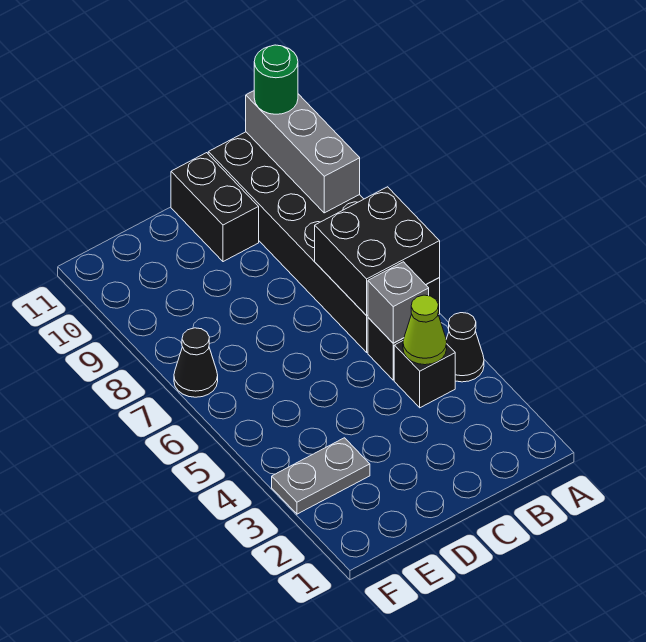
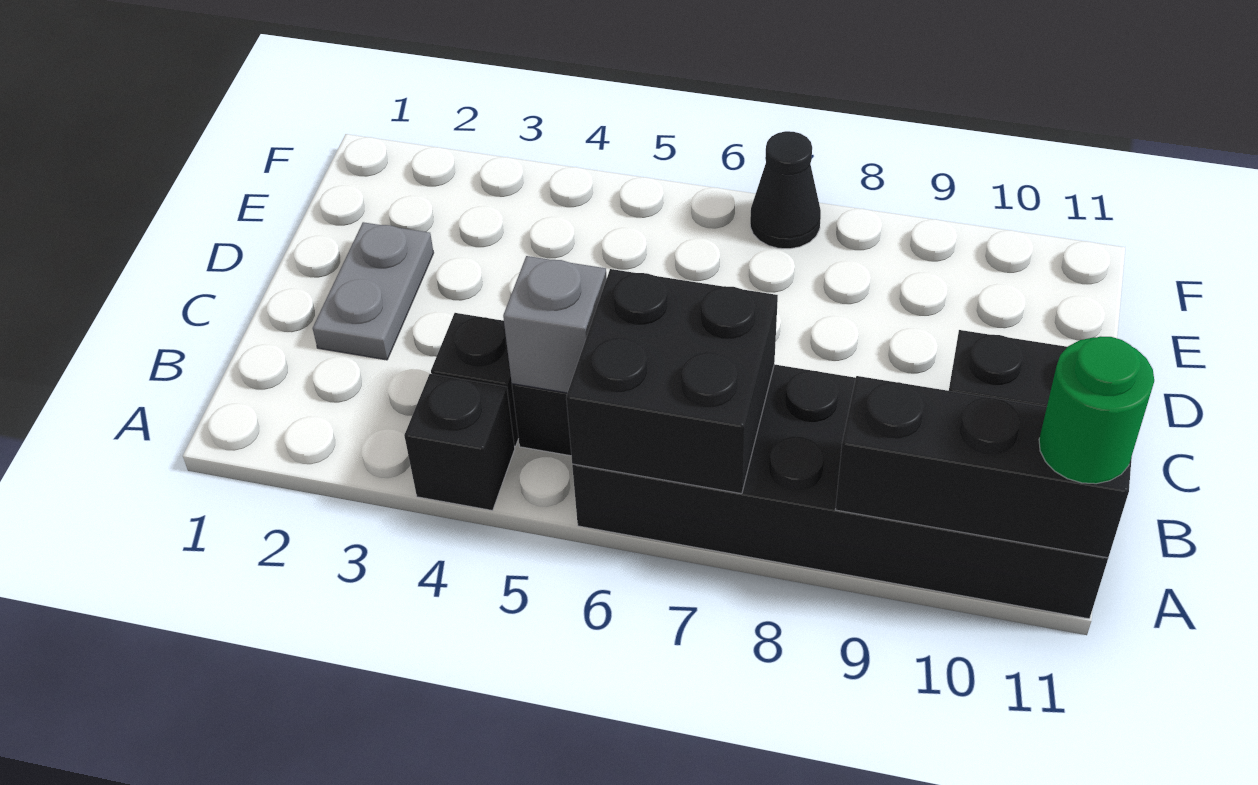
black cone A4 level 1 -> black brick A4 level 1
grey brick A9:A11 level 2 -> black brick A9:A11 level 2
lime cone B4 level 2 -> none
grey plate E3:F3 level 1 -> grey plate C2:D2 level 1

